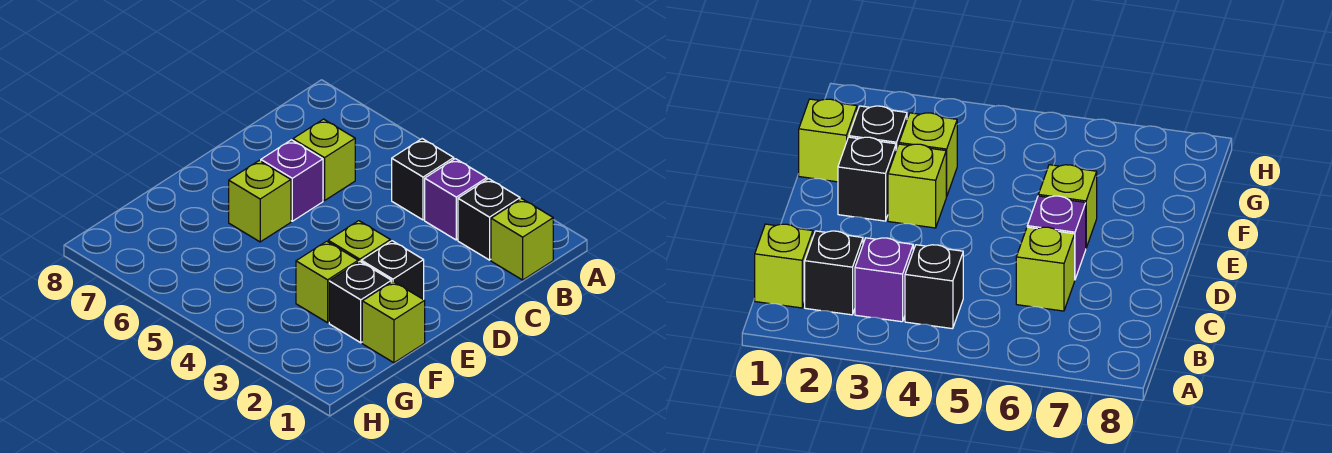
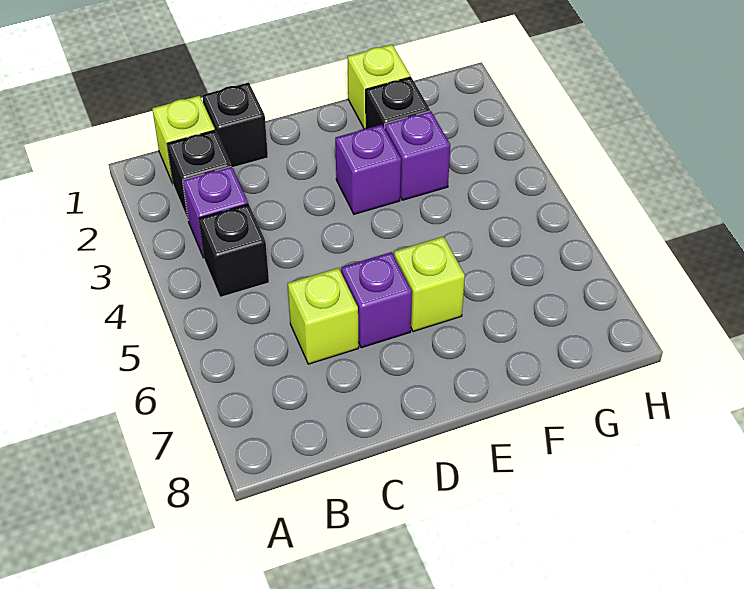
black brick E2 level 1 -> black brick C1 level 1
lime brick E3 level 1 -> purple brick E3 level 1
lime brick F3 level 1 -> purple brick F3 level 1

